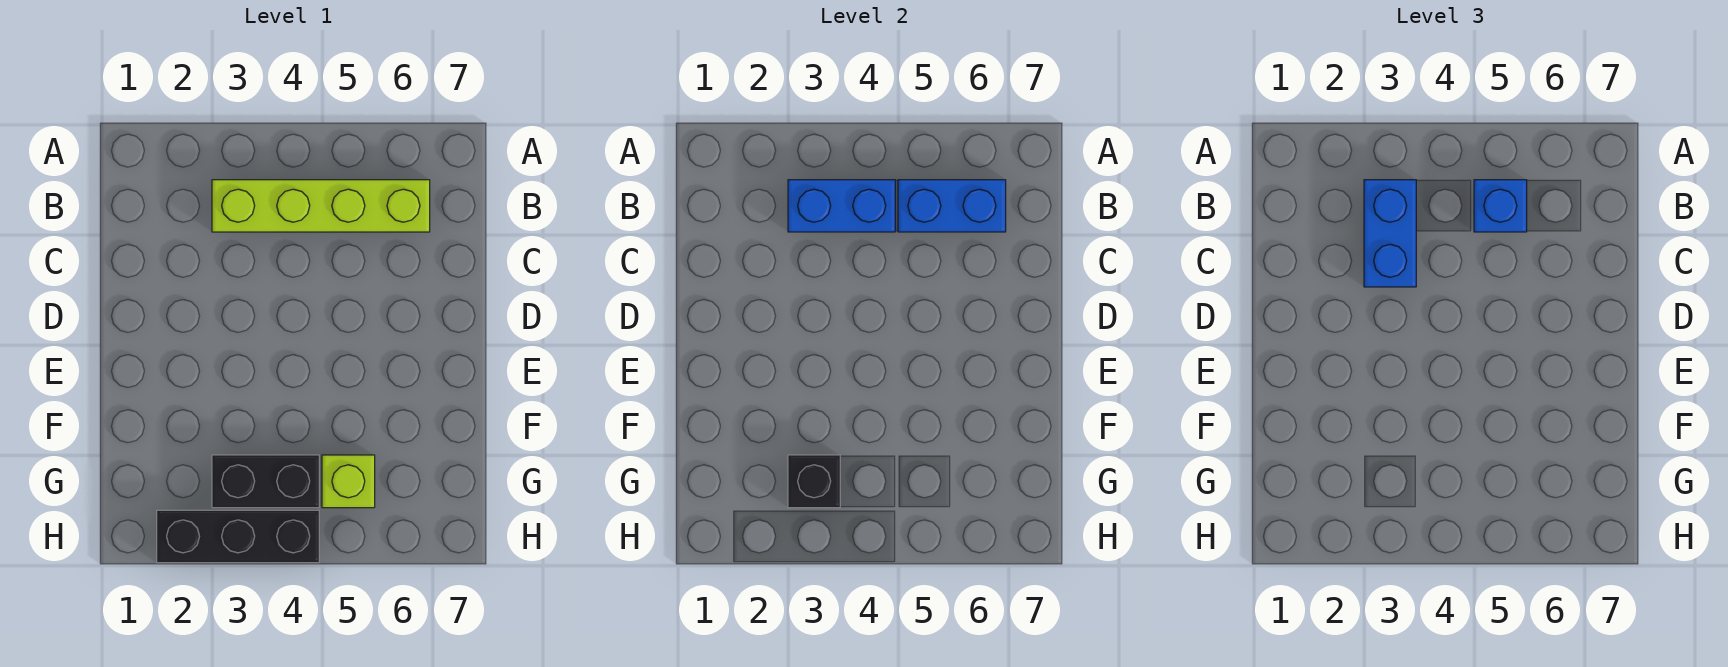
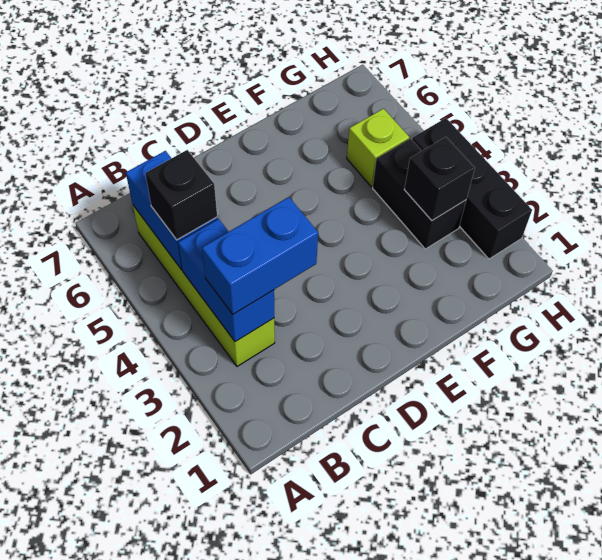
blue brick B5 level 3 -> black brick B5 level 3

